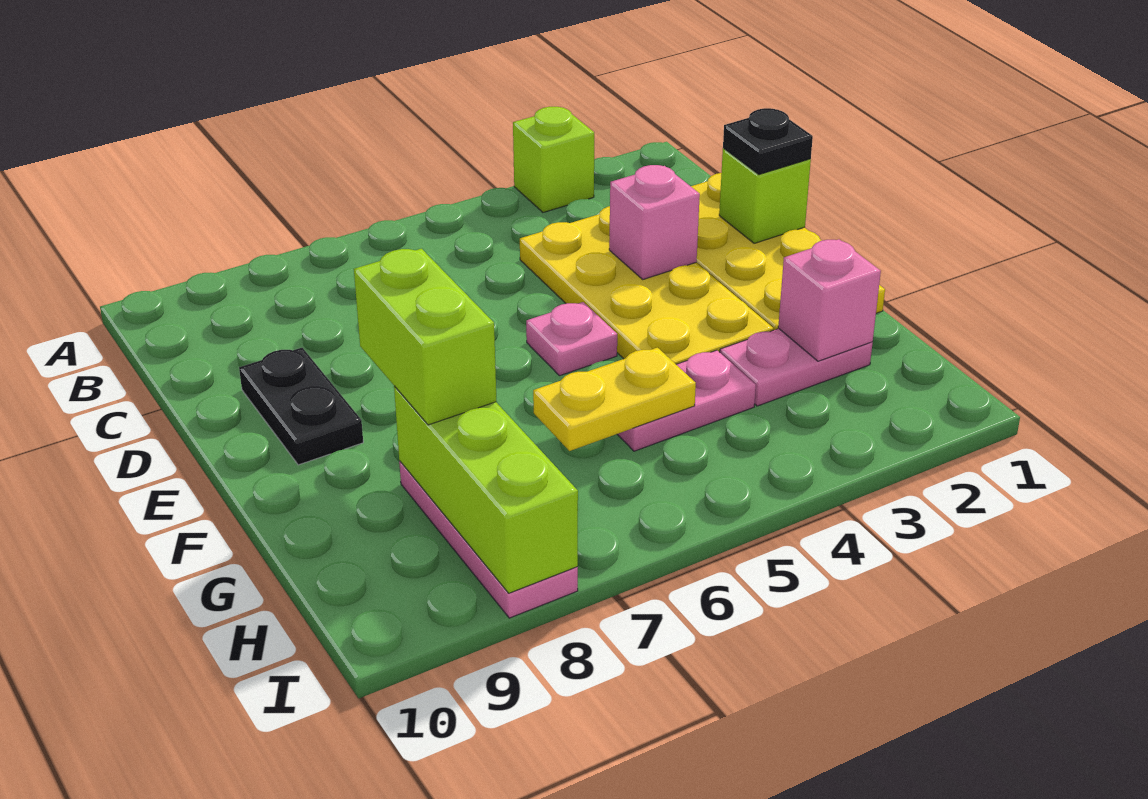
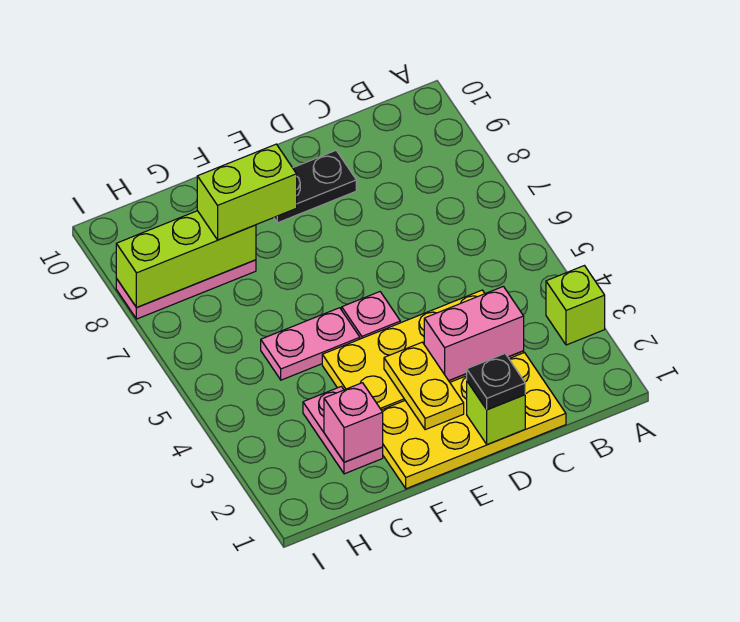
pink brick D3 level 2 -> pink brick C3:D3 level 2
pink plate G4:G5 level 1 -> pink plate F5:G5 level 1
yellow plate G5:G6 level 2 -> yellow plate E2:E3 level 2

